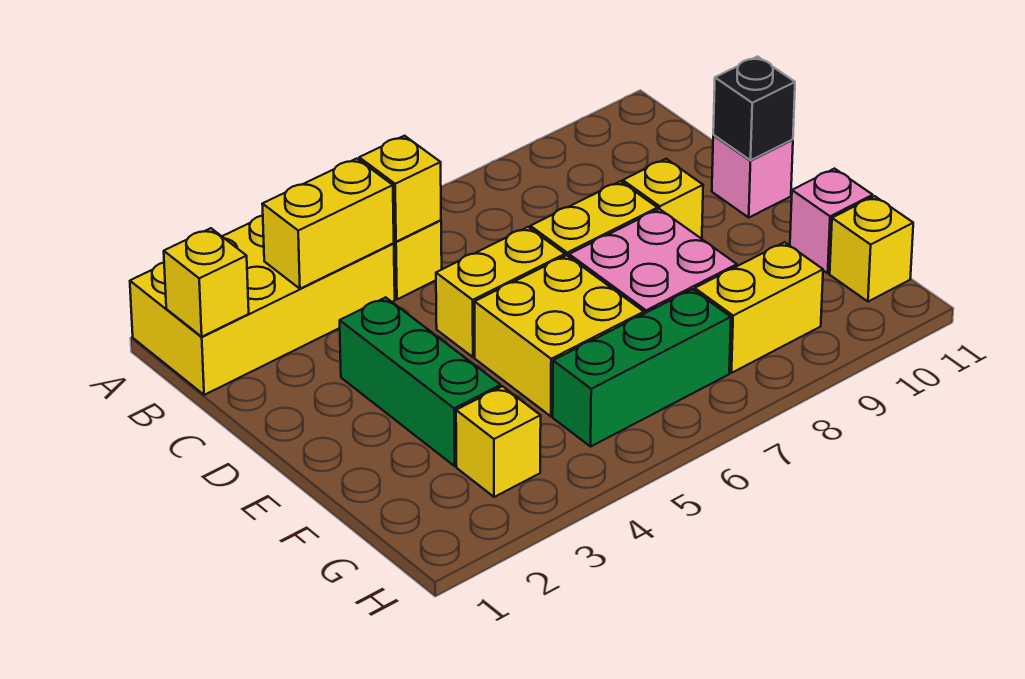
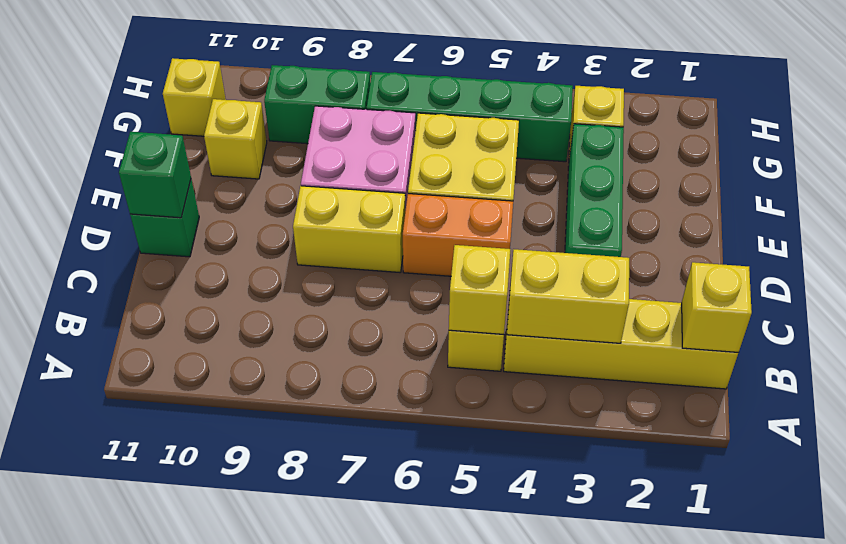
yellow brick A1:B4 level 1 -> yellow brick B1:B4 level 1
yellow brick D5:D6 level 1 -> orange brick D5:D6 level 1
yellow brick D9 level 1 -> yellow brick F10 level 1
pink brick D11 level 1 -> green brick D11 level 1
black brick D11 level 2 -> green brick D11 level 2
pink brick F11 level 1 -> none
green brick G5:G7 level 1 -> green brick G4:G7 level 1
yellow brick G8:G9 level 1 -> green brick G8:G9 level 1

